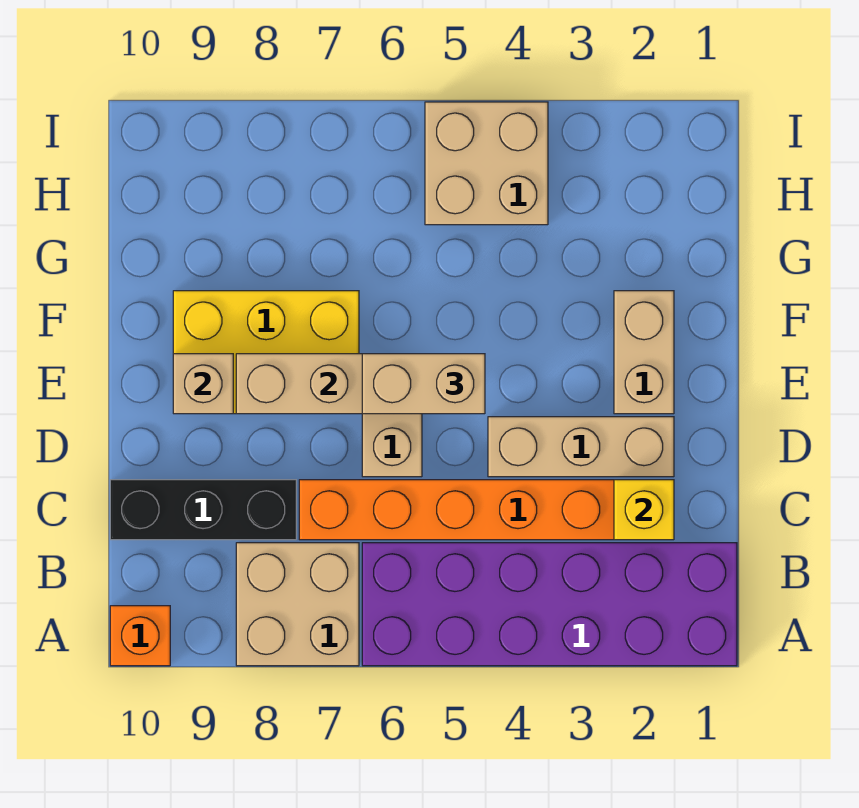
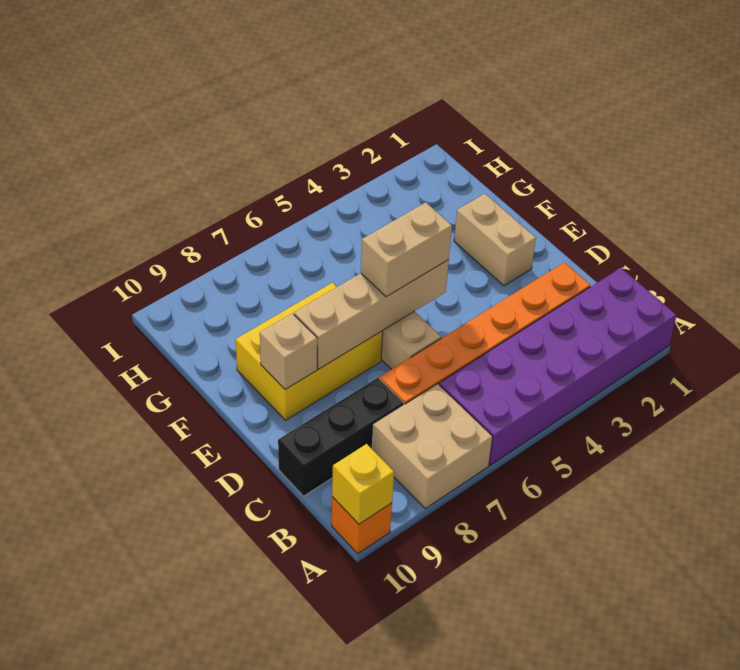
yellow brick C2 level 2 -> yellow brick A10 level 2
tan brick D2:D4 level 1 -> none
tan brick H4:I5 level 1 -> none

